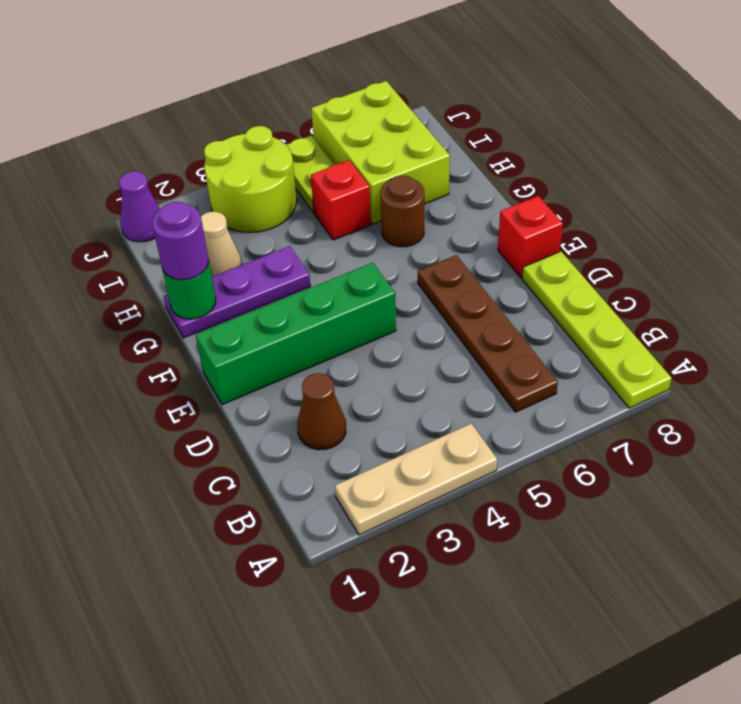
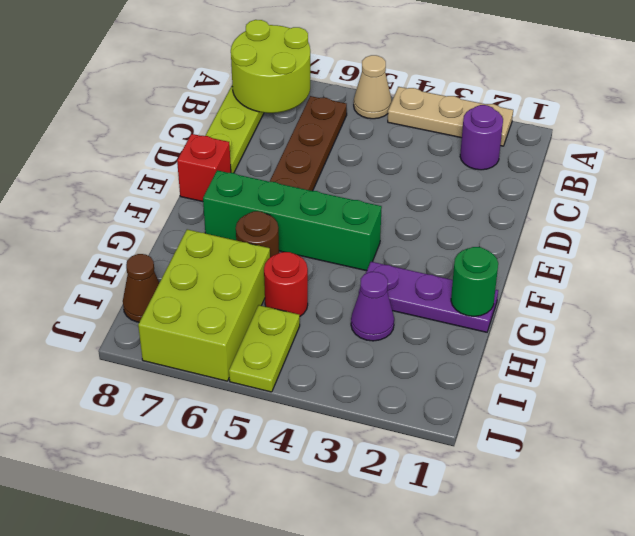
brown cone C2 level 1 -> brown cone I8 level 1
green brick E1:E4 level 1 -> green brick F4:F7 level 1
purple round brick G1 level 3 -> purple round brick B2 level 1
tan cone H2 level 1 -> tan cone A5 level 1
red brick H5 level 1 -> red round brick H5 level 1
lime round brick I3:J4 level 1 -> lime round brick A7:B8 level 2
purple cone J1 level 1 -> purple cone H3 level 1

